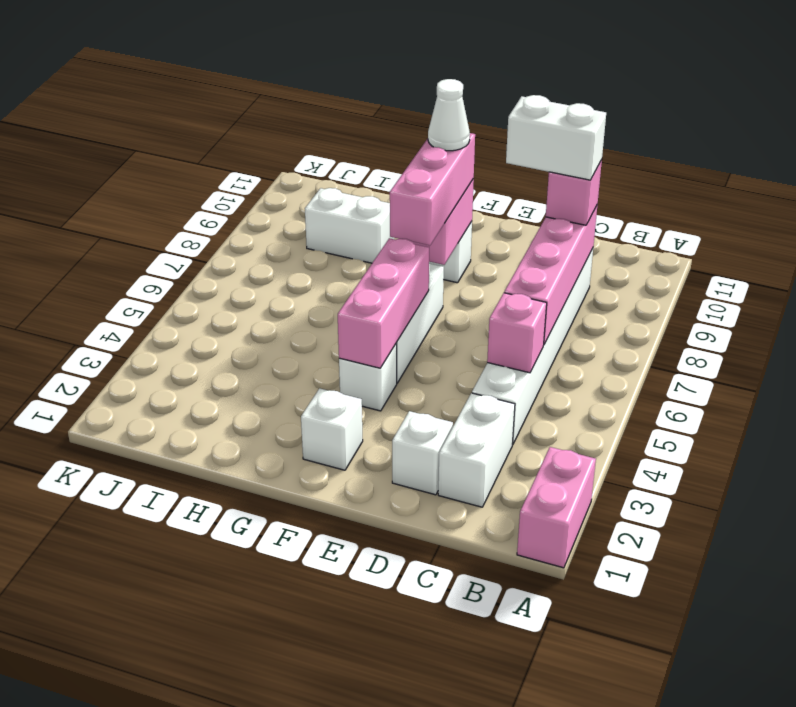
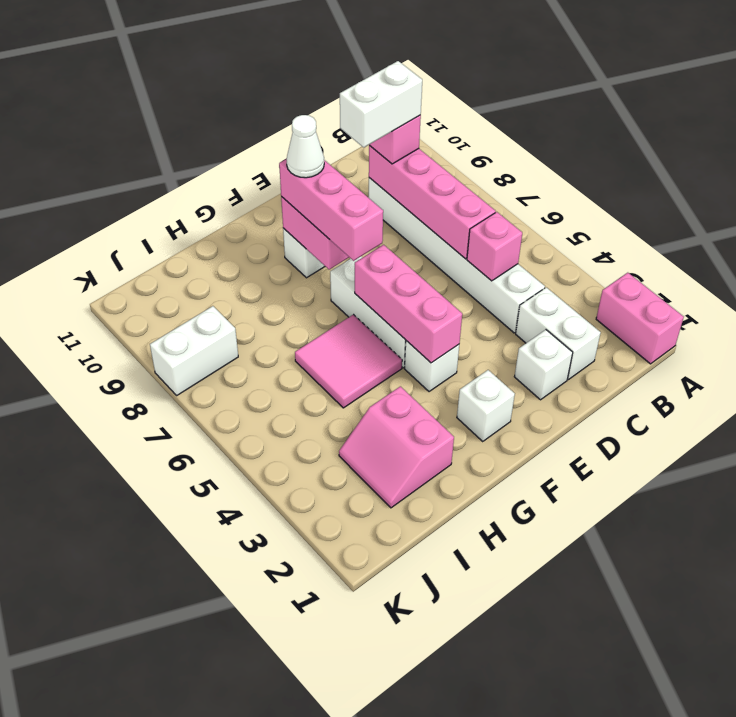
none -> pink tile G5:H6 level 1
none -> pink slope H2:I3 level 1 top H
white brick H9:I9 level 1 -> white brick J8:K8 level 1

